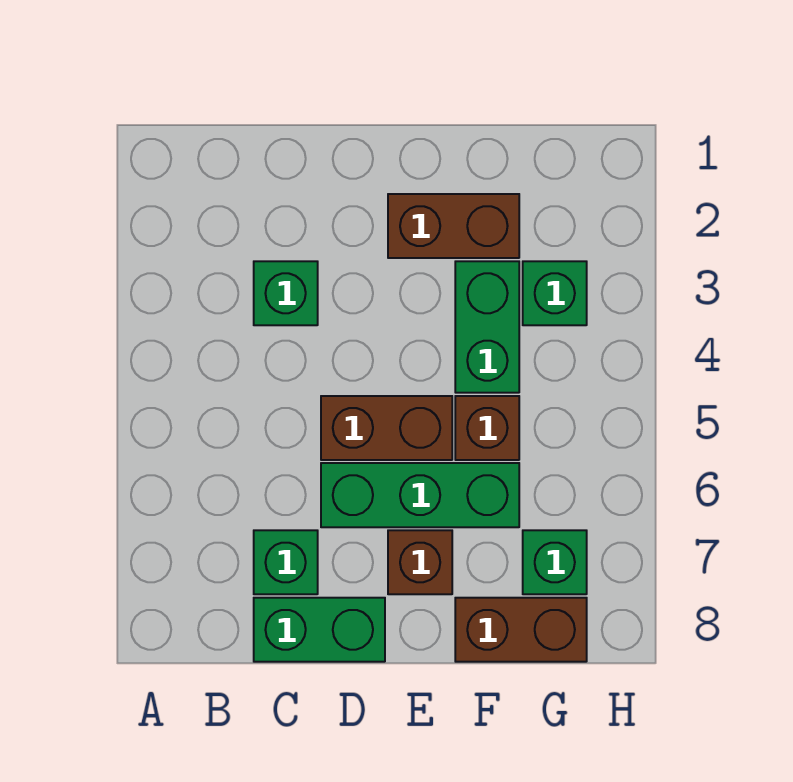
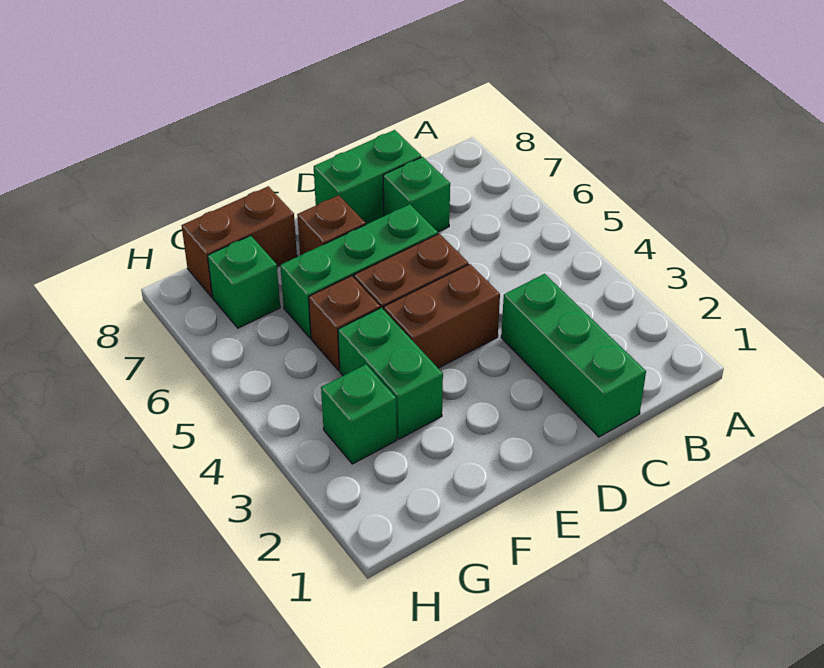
green brick C3 level 1 -> green brick C1:C3 level 1
brown brick E2:F2 level 1 -> brown brick D4:E4 level 1

